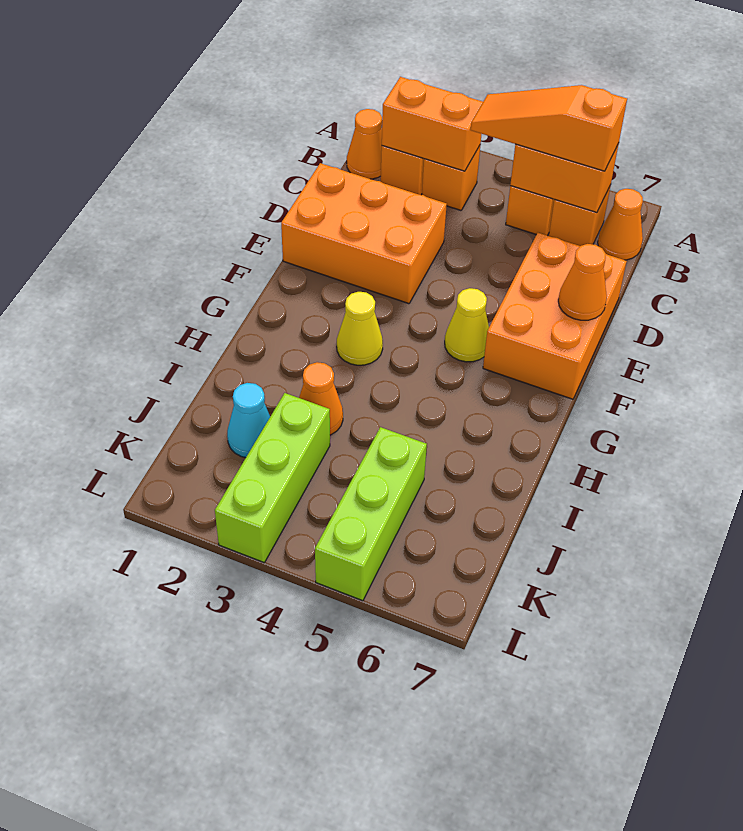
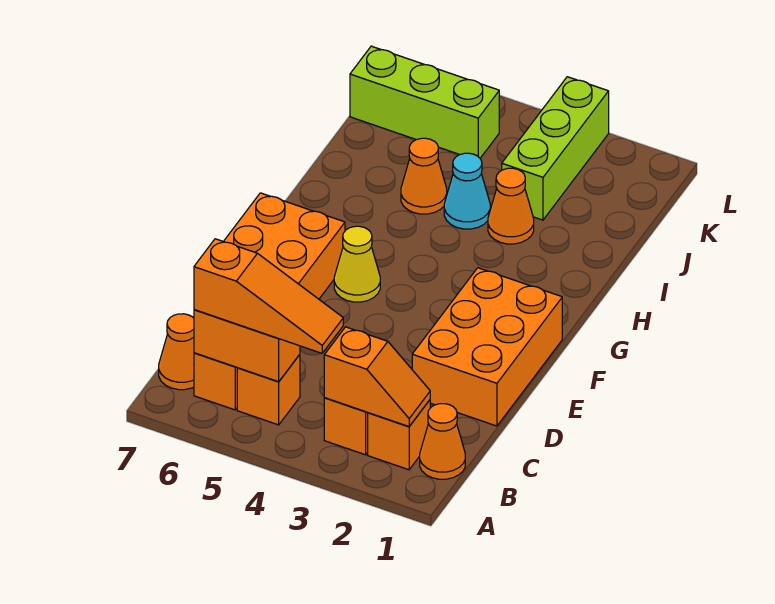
orange brick B2:B3 level 2 -> orange slope B2:B3 level 2 top 3
orange brick D1:E3 level 1 -> orange brick D1:F2 level 1
orange cone E7 level 2 -> orange cone I5 level 1
yellow cone G3 level 1 -> none
cyan cone J2 level 1 -> cyan cone I4 level 1
lime brick J5:L5 level 1 -> lime brick K5:K7 level 1

